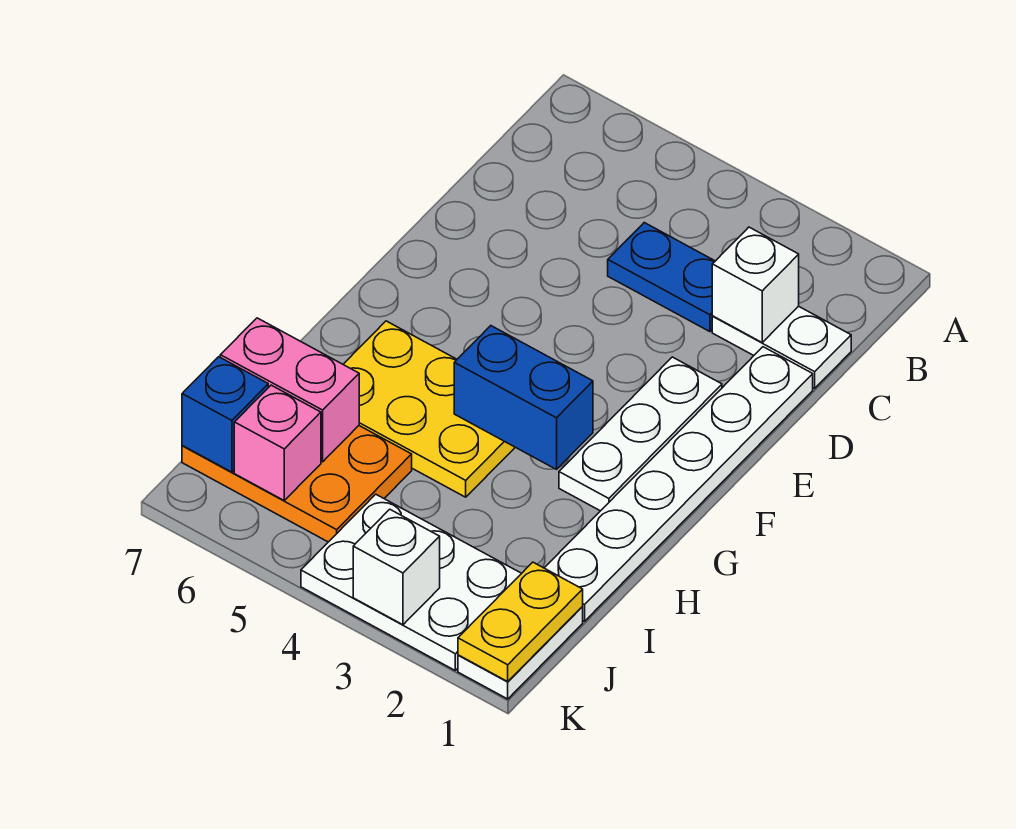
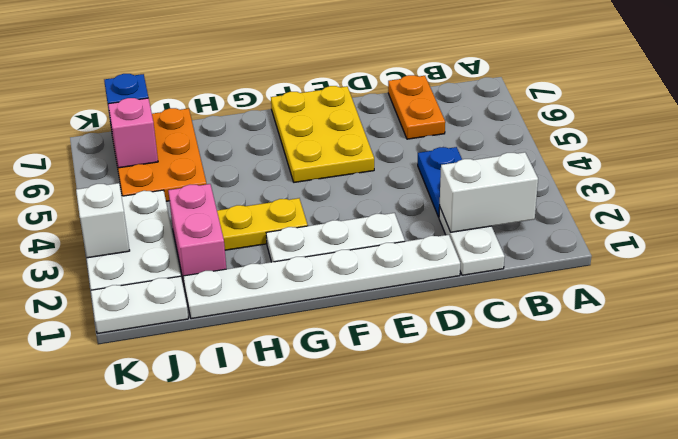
white brick C2 level 2 -> white brick B2:C2 level 2
none -> orange plate C6:C7 level 1
blue brick G3:G4 level 2 -> none
yellow plate G4:H6 level 1 -> yellow plate E5:F7 level 1
pink brick I6:I7 level 2 -> pink brick I2:I3 level 1
yellow plate J1:K1 level 2 -> yellow plate G3:H3 level 1

